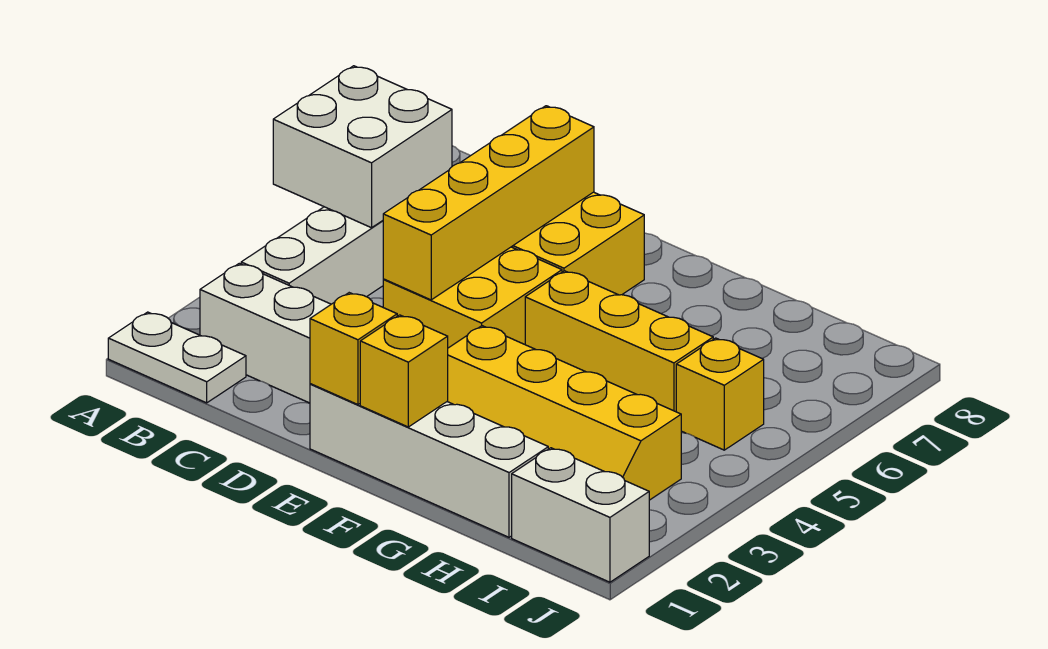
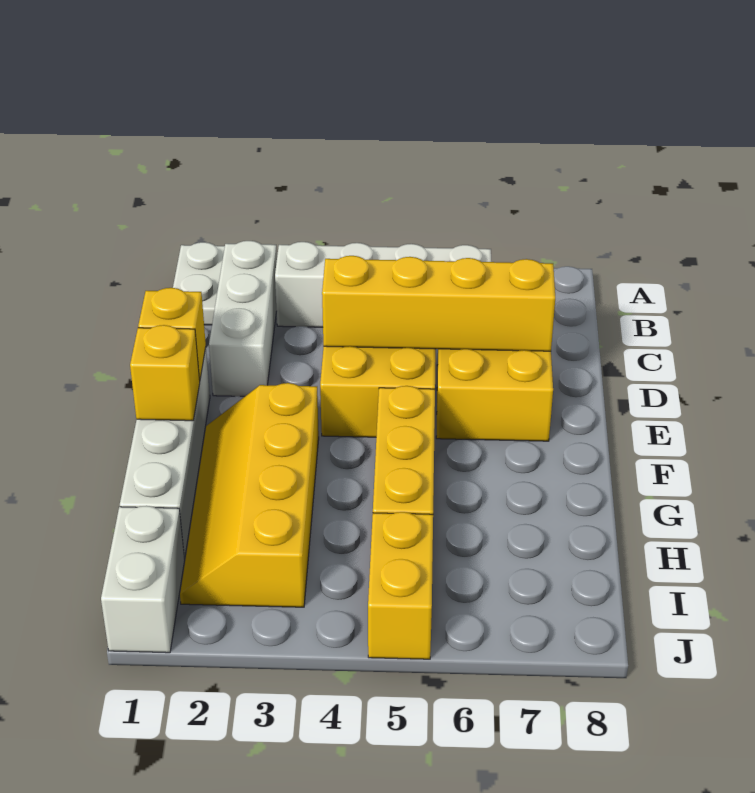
white brick A5:B6 level 2 -> none
yellow brick I5 level 1 -> yellow brick I5:J5 level 1

